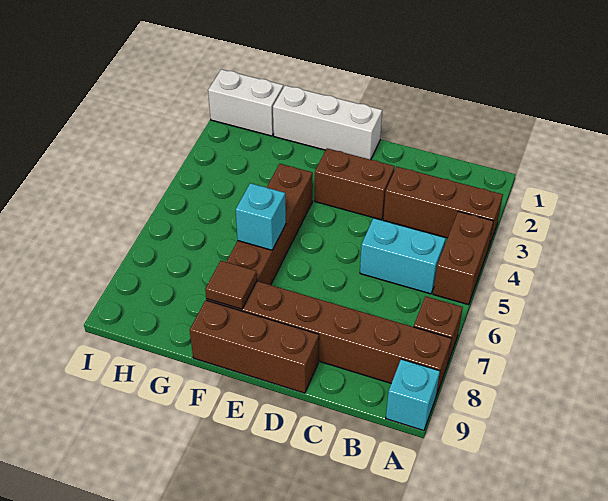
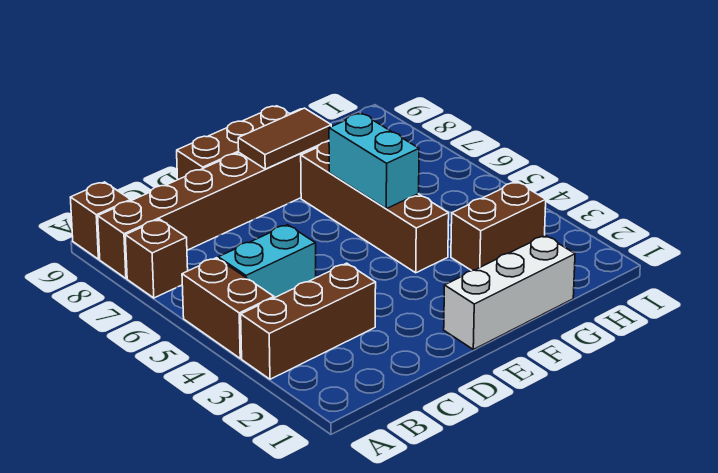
cyan brick A9 level 1 -> brown brick A9 level 1
brown brick D3:E3 level 1 -> brown brick G3:H3 level 1
cyan brick F6 level 2 -> cyan brick F5:F6 level 2
brown tile F8 level 2 -> brown tile E8:F8 level 2
white brick H1:I1 level 1 -> none

